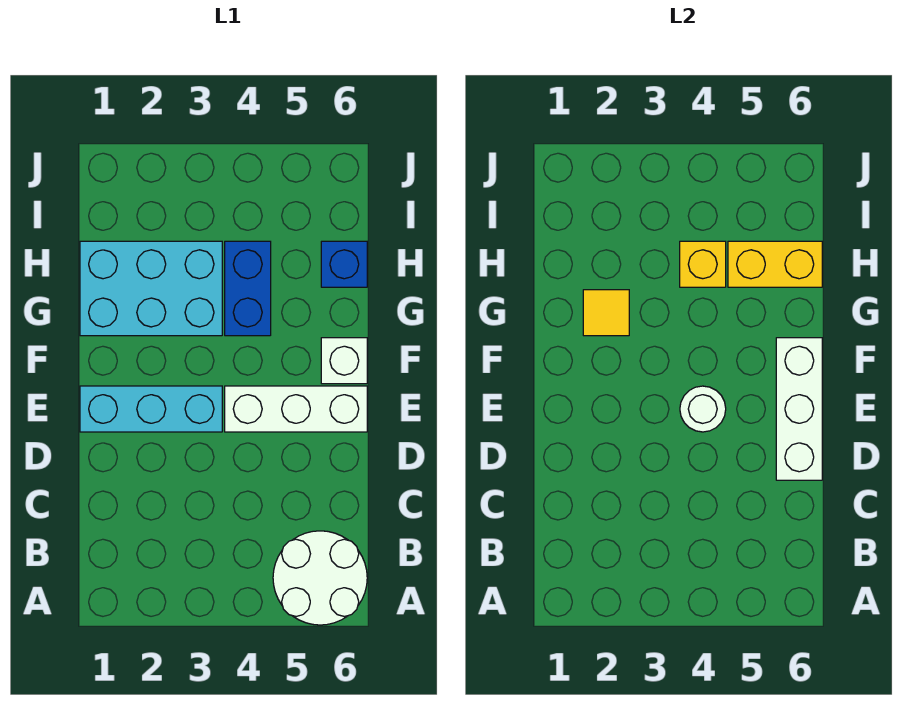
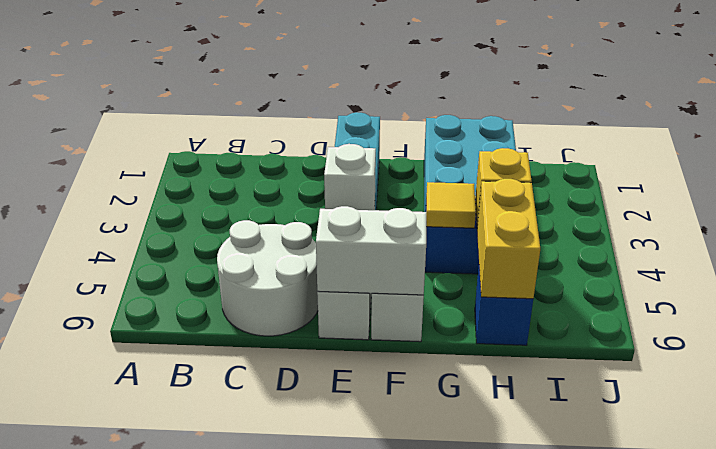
white round brick A5:B6 level 1 -> white round brick C5:D6 level 1
white brick D6:F6 level 2 -> white brick E6:F6 level 2
white round brick E4 level 2 -> white brick E4 level 2
yellow tile G2 level 2 -> yellow tile G4 level 2

